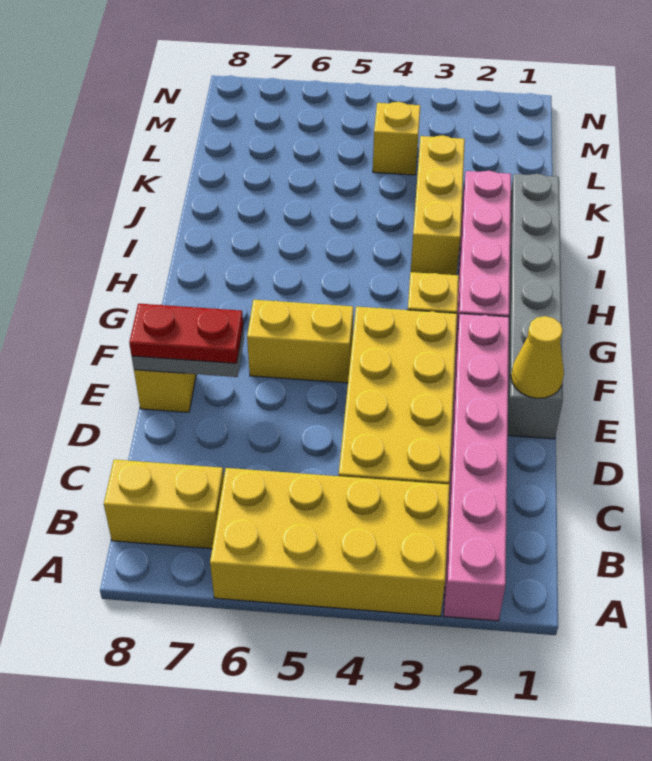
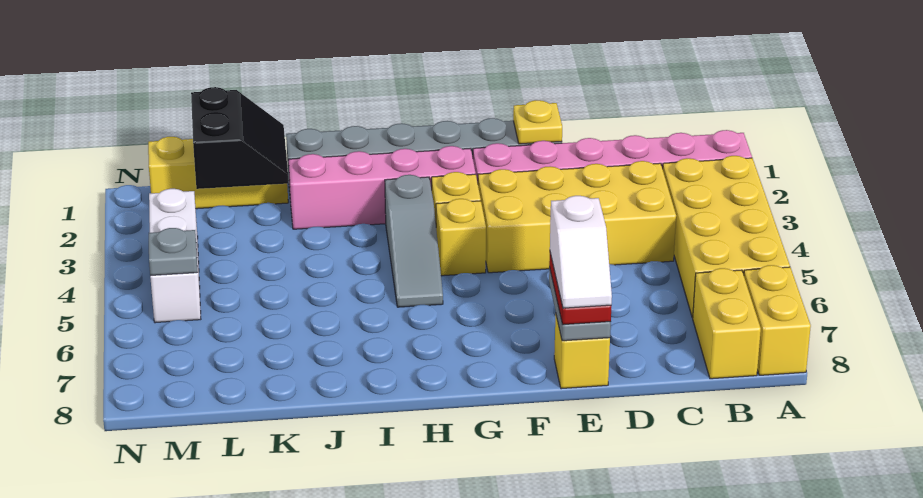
yellow cone E1 level 2 -> yellow plate E1 level 2
none -> white slope E7:E8 level 4 top 7
yellow brick F5:F6 level 1 -> yellow brick A7:A8 level 1
none -> grey slope H3:H5 level 1 top 3
yellow brick I3:K3 level 1 -> yellow brick K1:M1 level 1
none -> black slope K1:L2 level 2 top L
yellow brick L4 level 1 -> yellow brick G4 level 1
none -> white brick M3:M5 level 1
none -> grey plate M5 level 2

